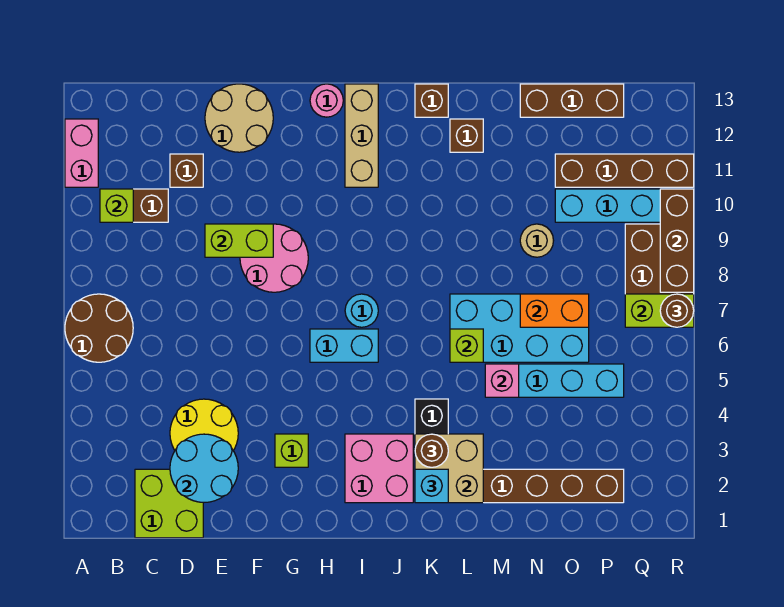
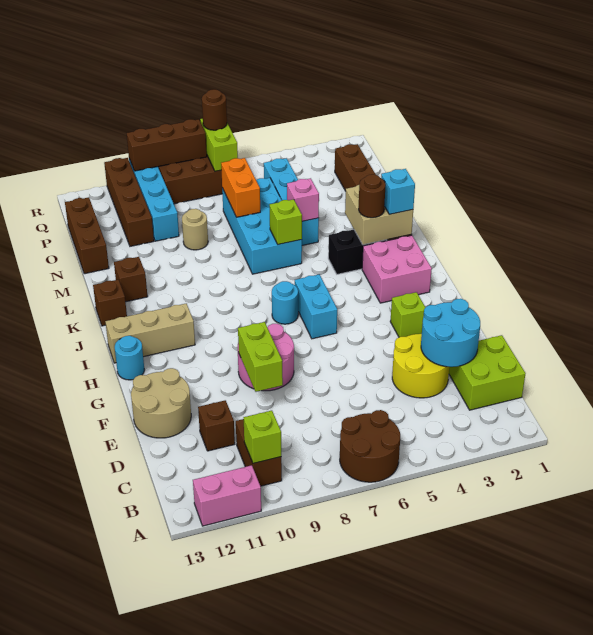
pink round brick H13 level 1 -> cyan round brick H13 level 1

